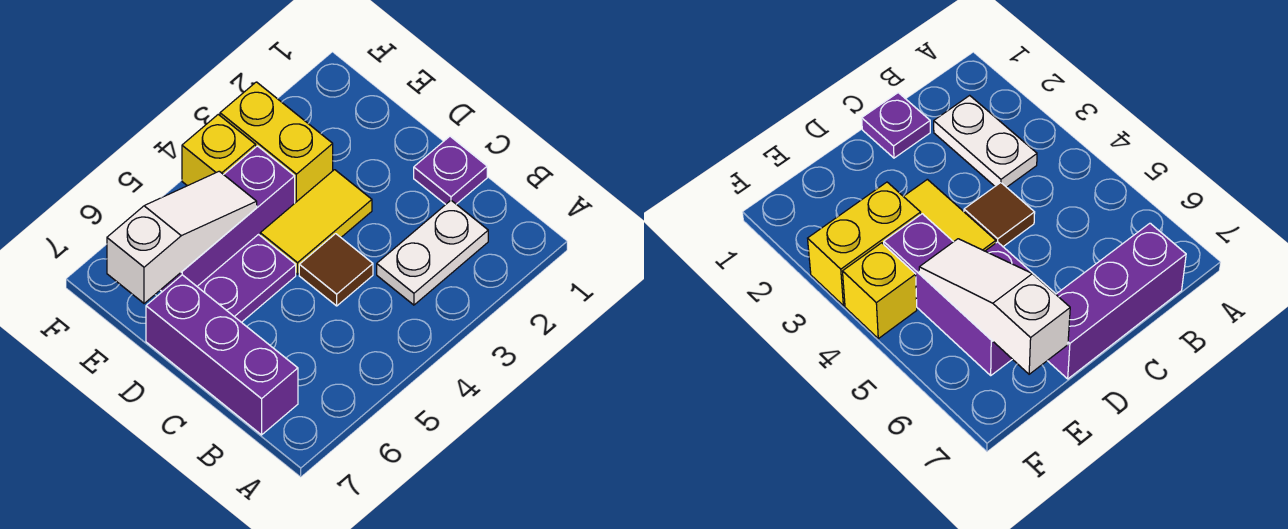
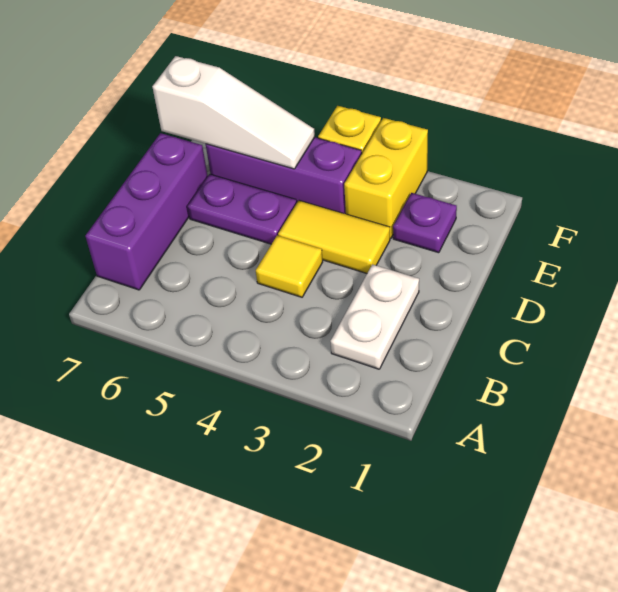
white plate B2:B3 level 1 -> white plate B2:C2 level 1
purple plate C1 level 1 -> purple plate E2 level 1
brown tile C4 level 1 -> yellow tile C4 level 1

